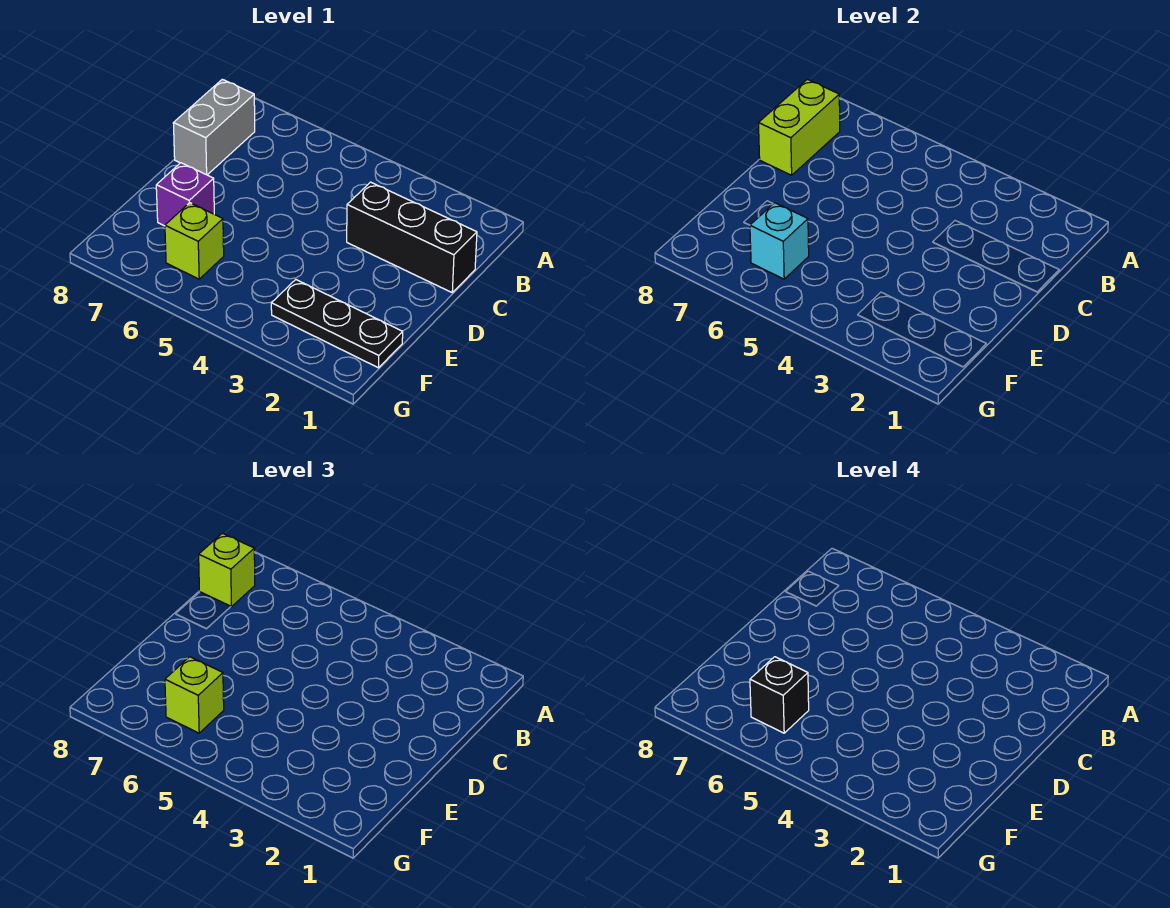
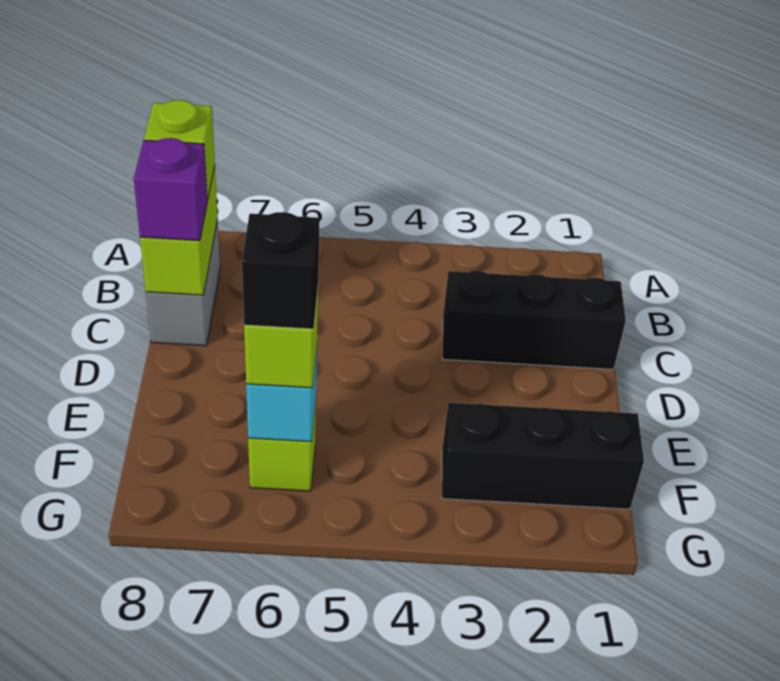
purple brick E7 level 1 -> purple brick C8 level 3
black plate F1:F3 level 1 -> black brick F1:F3 level 1

